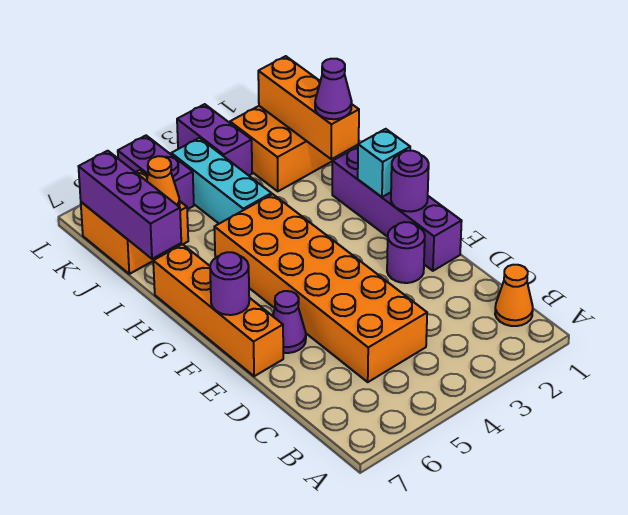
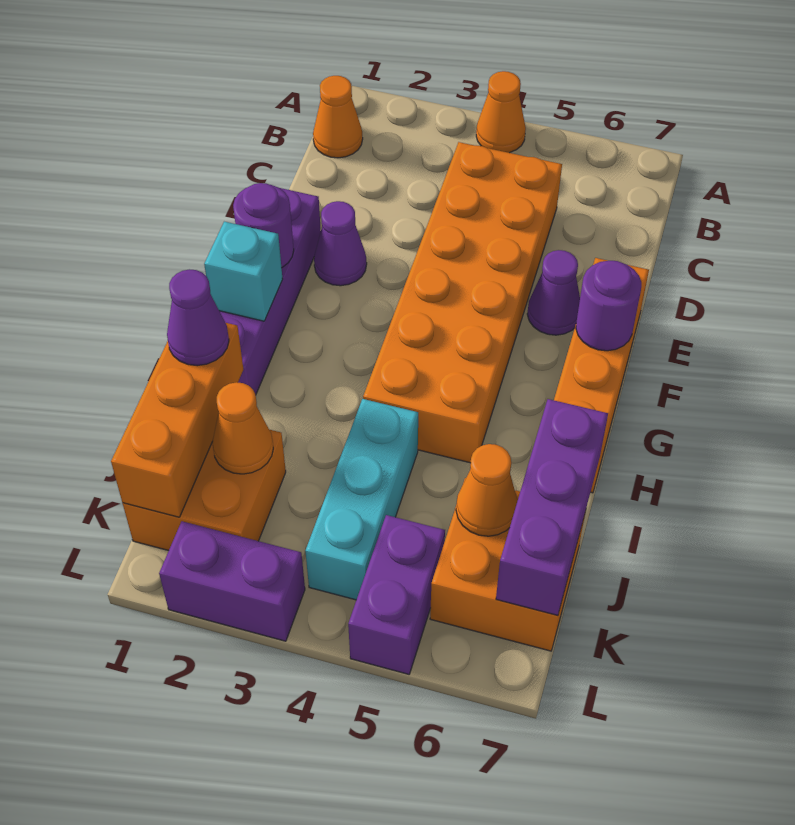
none -> orange cone A4 level 1
purple round brick E2 level 1 -> purple cone E2 level 1
none -> orange cone J2 level 2
purple brick K3:L3 level 1 -> purple brick L2:L3 level 1

